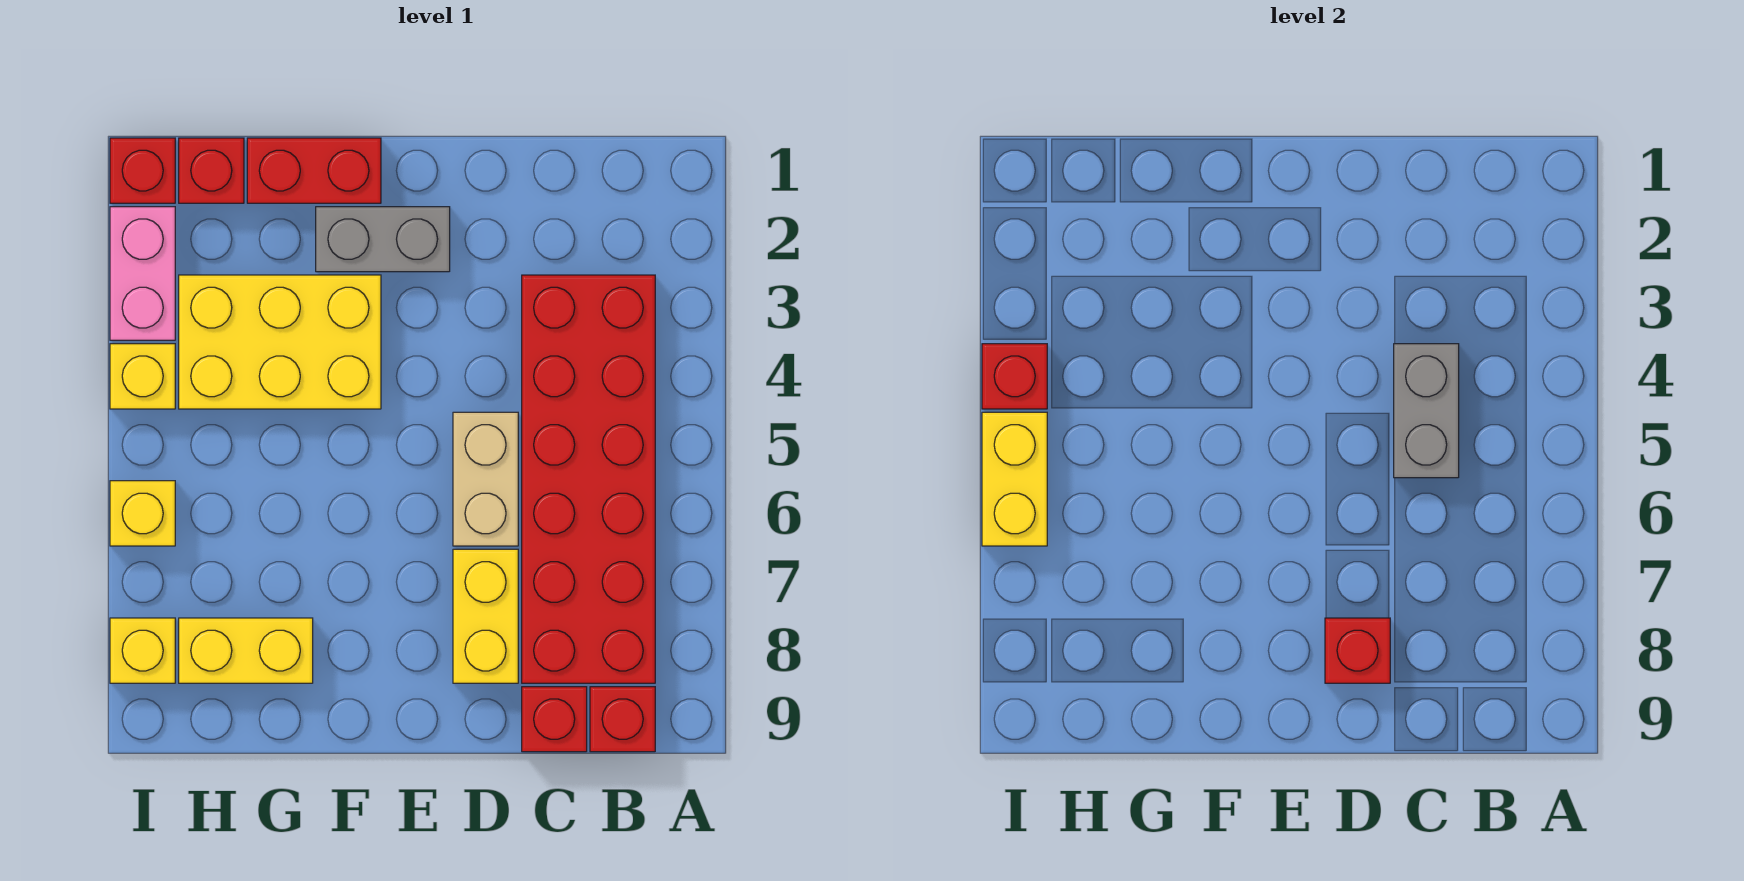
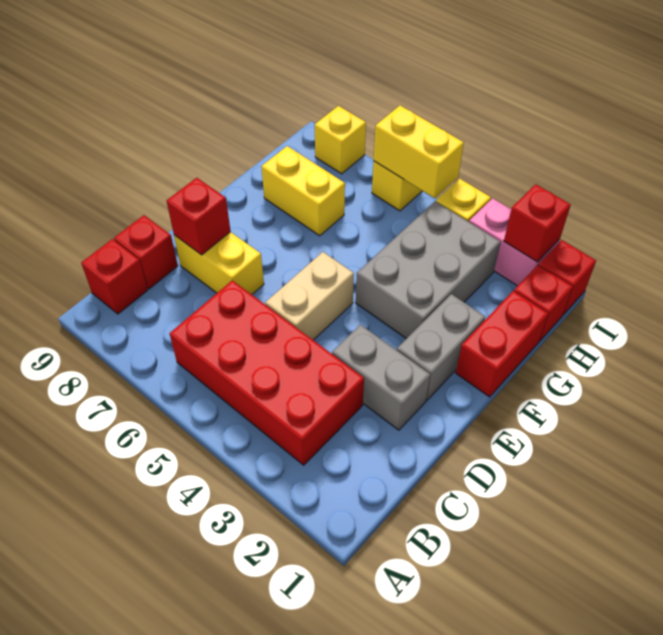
red brick B3:C8 level 1 -> red brick B3:C6 level 1
grey brick C4:C5 level 2 -> grey brick D2:D3 level 1
tan brick D5:D6 level 1 -> tan brick D5:E5 level 1
yellow brick F3:H4 level 1 -> grey brick F3:H4 level 1
yellow brick G8:H8 level 1 -> yellow brick G7:G8 level 1
red brick I4 level 2 -> red brick I2 level 2

